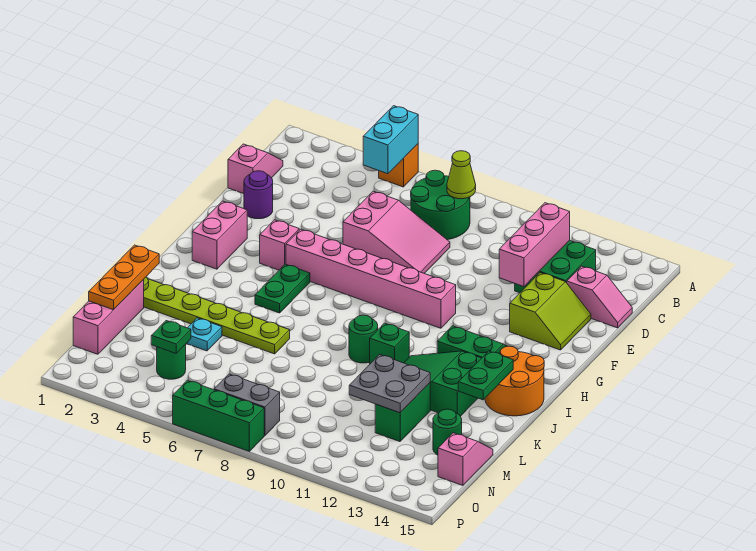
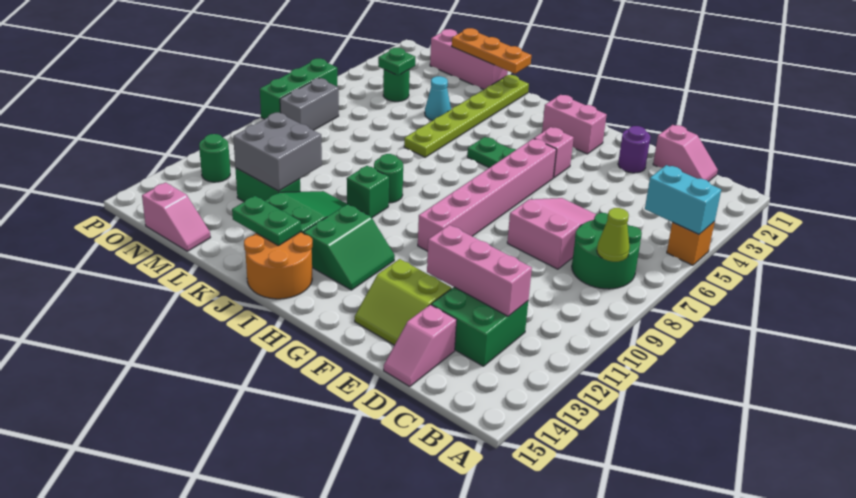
pink slope D6:E8 level 1 top 6 -> pink slope D6:E8 level 1 top 8
cyan plate L4 level 1 -> cyan cone L4 level 1
grey plate L11:M12 level 2 -> grey brick L11:M12 level 2
green round brick M14 level 1 -> green round brick O12 level 1

